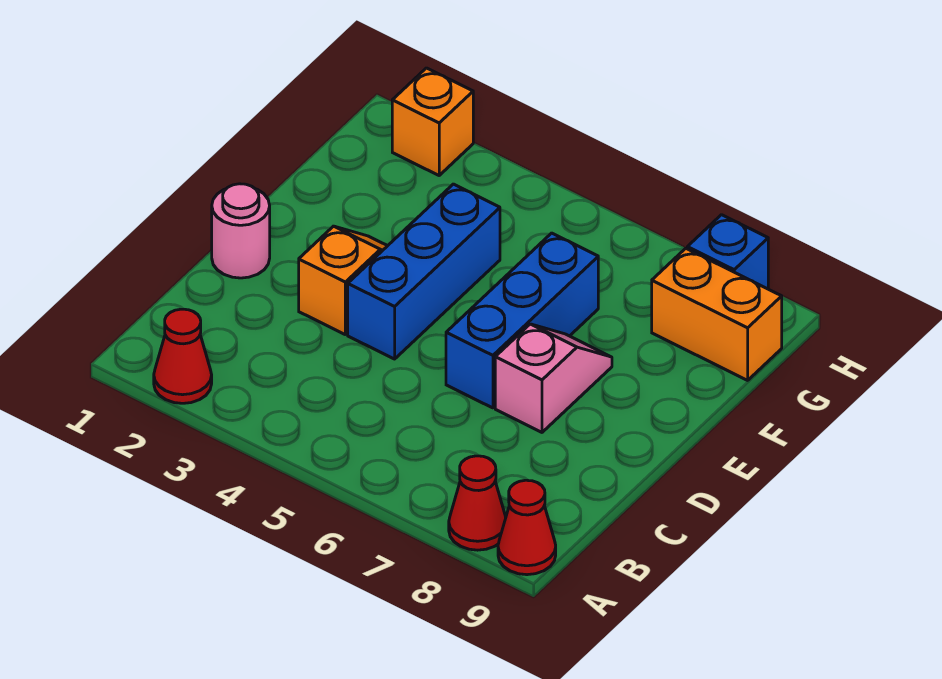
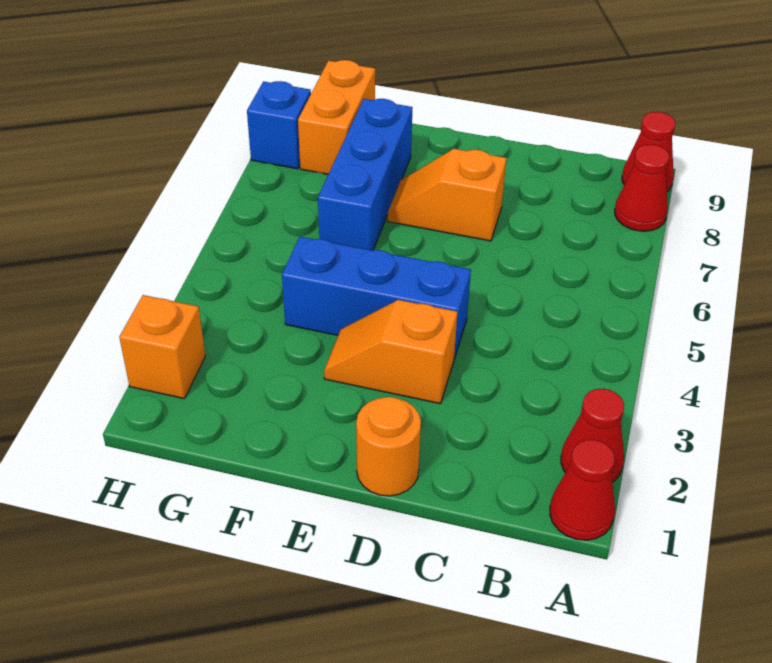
none -> red cone A1 level 1
pink round brick D1 level 1 -> orange round brick D1 level 1
blue brick D6:F6 level 1 -> blue brick F6:F8 level 1
pink slope D7:E7 level 1 top D -> orange slope D7:E7 level 1 top D

